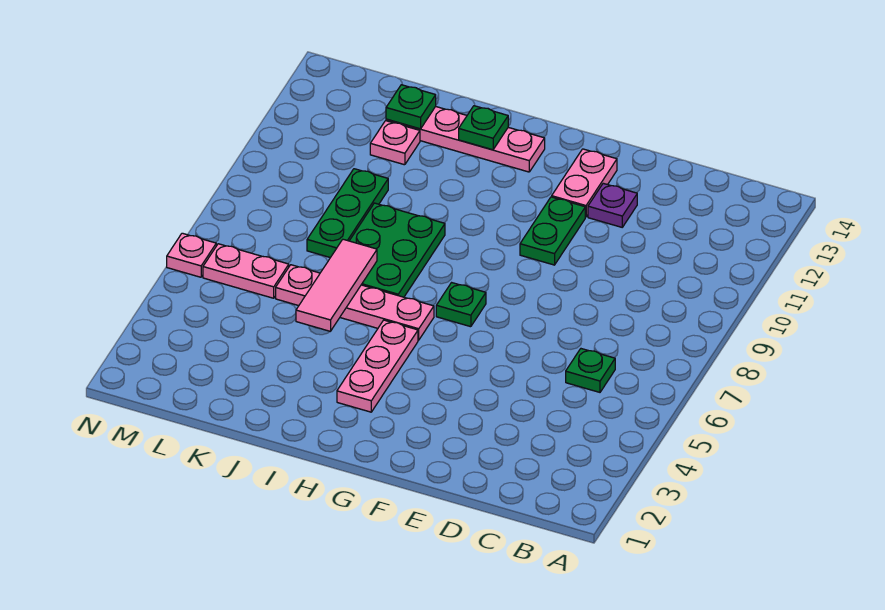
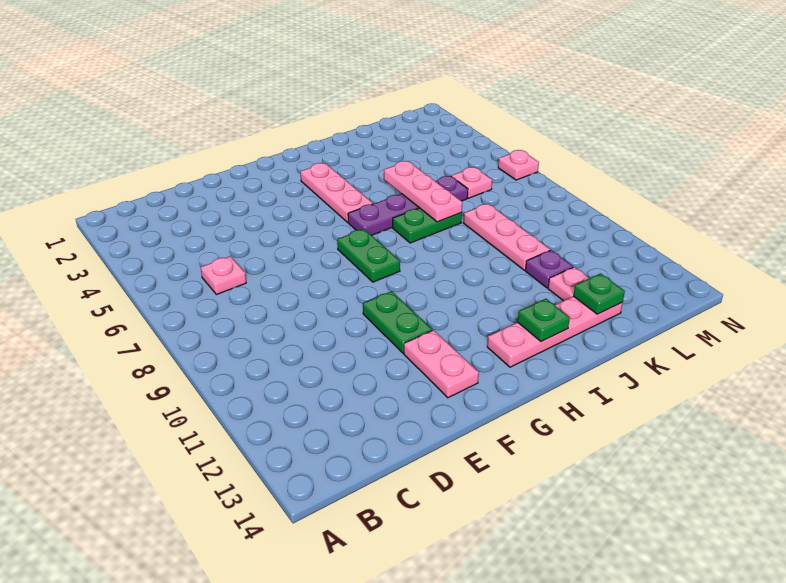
green plate C6 level 1 -> pink plate C6 level 1
purple plate E12 level 1 -> purple plate K11 level 1
green plate G7 level 1 -> green plate G7:G8 level 1
pink plate H6:K6 level 1 -> purple plate H6:K6 level 1
green plate I7:J9 level 1 -> green plate I7:J7 level 1
pink tile J5:J7 level 2 -> pink plate J5:J7 level 2
green plate K8:K10 level 1 -> pink plate K8:K10 level 1
pink plate L6:M6 level 1 -> pink plate L6 level 1

